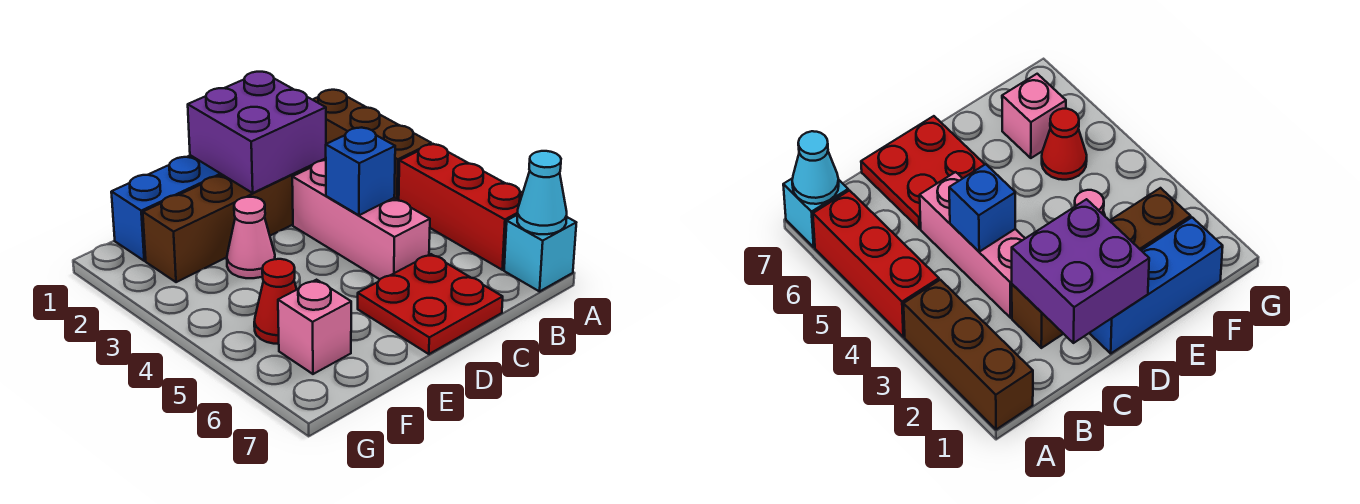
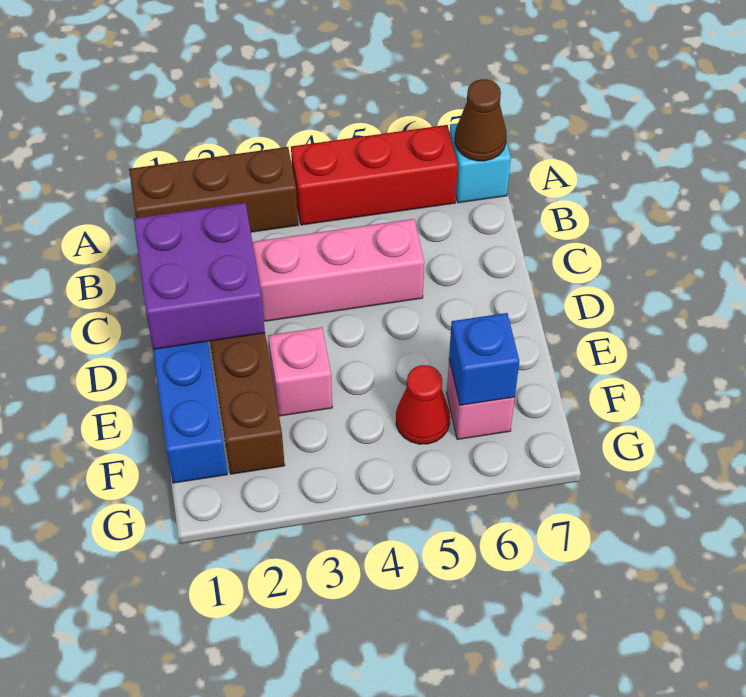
cyan cone A7 level 2 -> brown cone A7 level 2
blue brick C4 level 2 -> blue brick F6 level 2
red plate C6:D7 level 1 -> none
pink cone E3 level 1 -> pink brick E3 level 1

